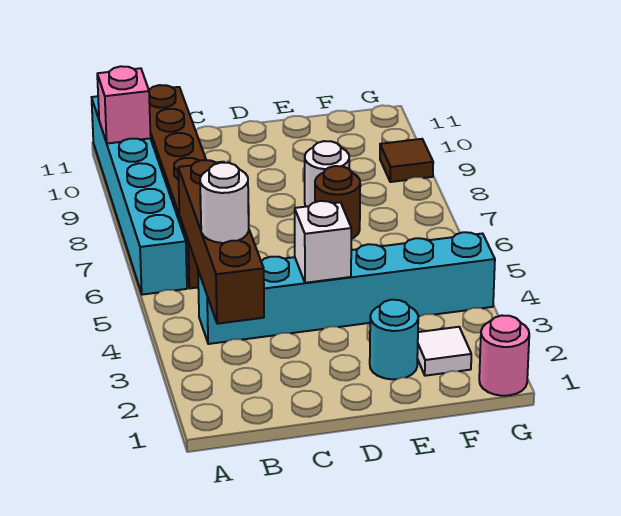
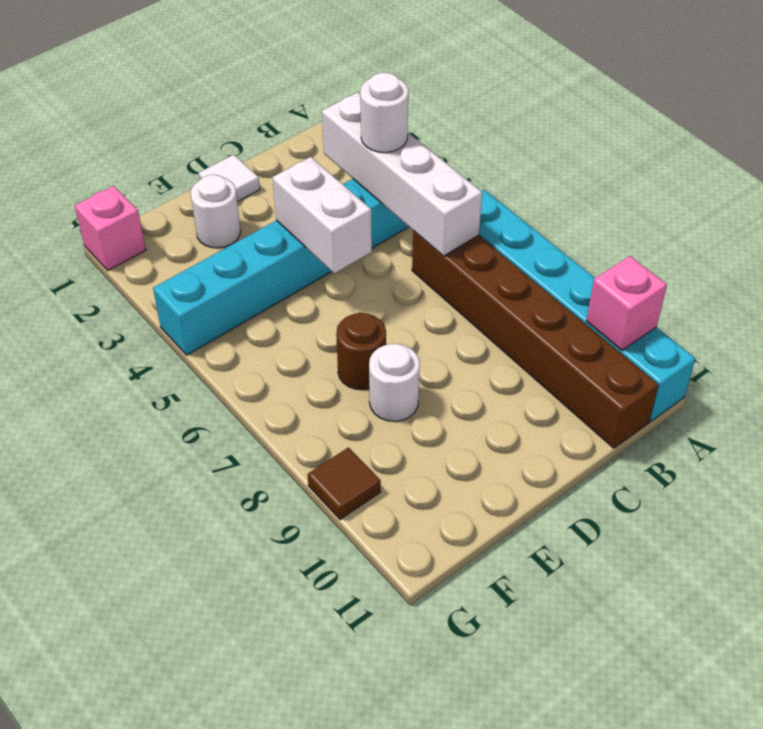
brown brick B3:B6 level 2 -> white brick B3:B6 level 2
white brick D4 level 2 -> white brick D4:D5 level 2
cyan round brick E2 level 1 -> white round brick E2 level 1
white tile F2 level 1 -> white tile D1 level 1
pink round brick G1 level 1 -> pink brick G1 level 1

